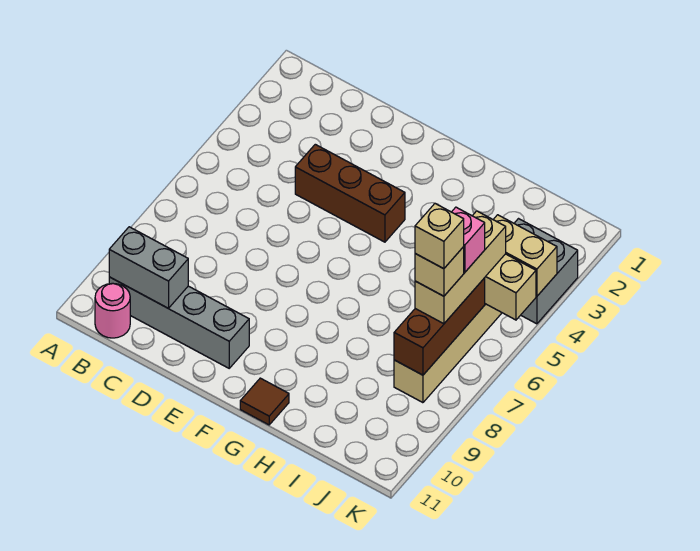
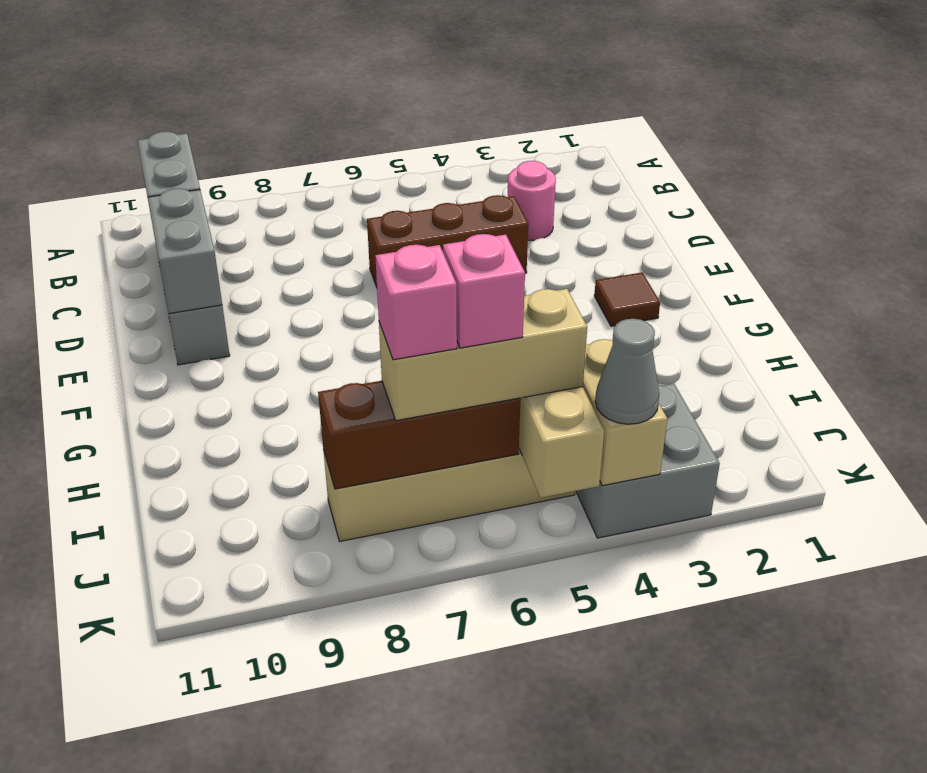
pink round brick B11 level 1 -> pink round brick C3 level 1
brown brick D4:F4 level 1 -> brown brick D4:D6 level 1
none -> grey brick D10:E10 level 2
brown tile G11 level 1 -> brown tile F2 level 1
tan brick J7 level 4 -> pink brick J7 level 4
tan brick J7 level 5 -> none
none -> grey cone K4 level 3

